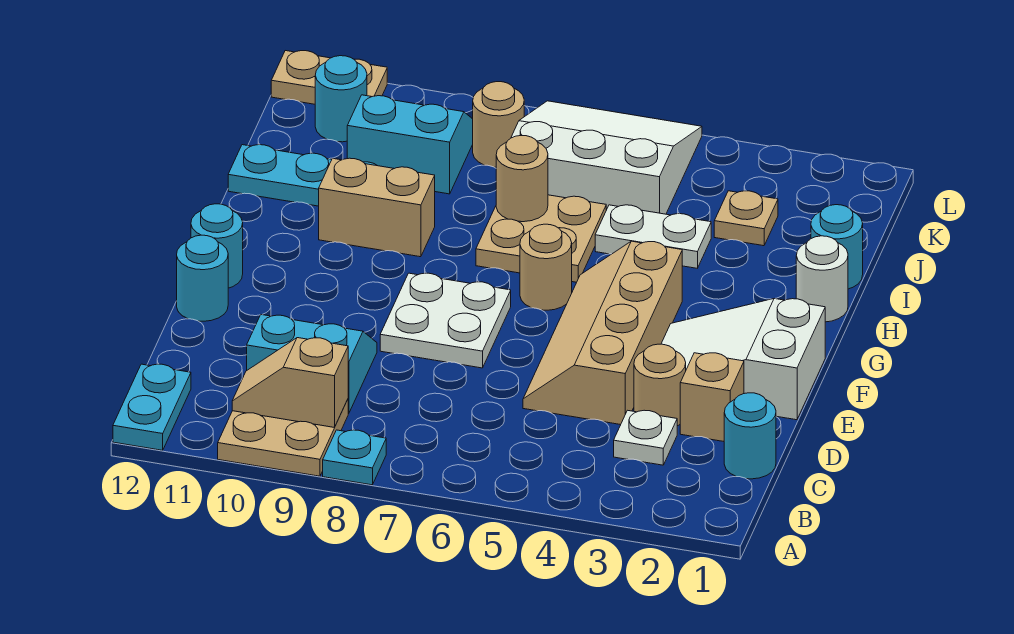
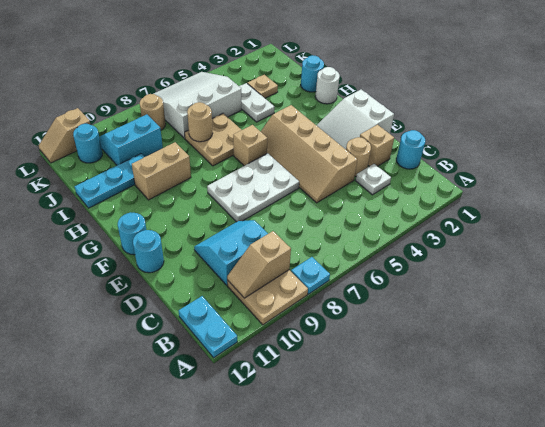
white plate E7:F8 level 1 -> white plate E6:F8 level 1
tan round brick G6 level 1 -> tan brick G6 level 1
white plate I4:I5 level 1 -> white plate I4:J4 level 1
tan plate L11:L12 level 1 -> tan slope L11:L12 level 1 top 11

